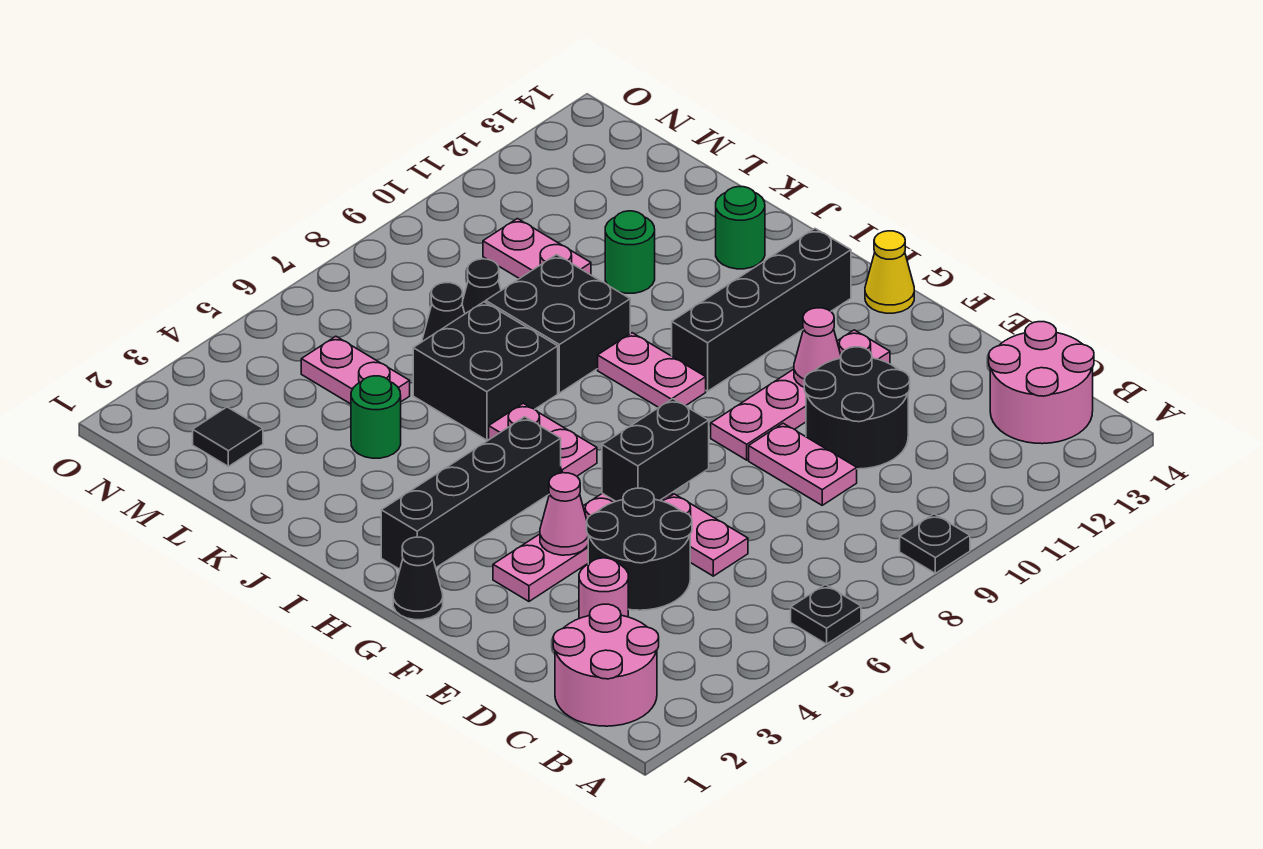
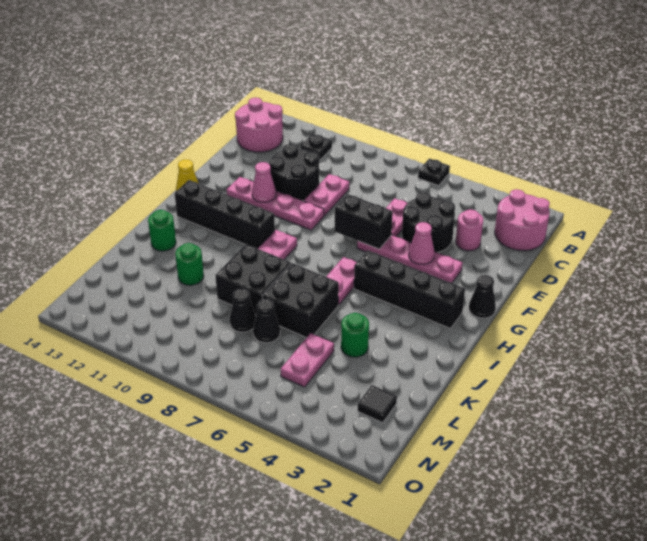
black plate A9 level 1 -> black plate B11 level 1
pink plate L10:M10 level 1 -> none

